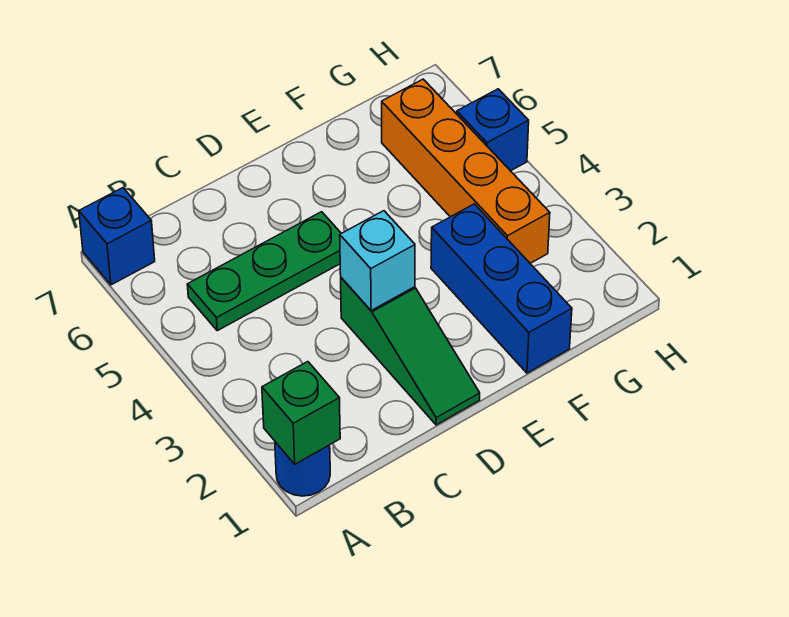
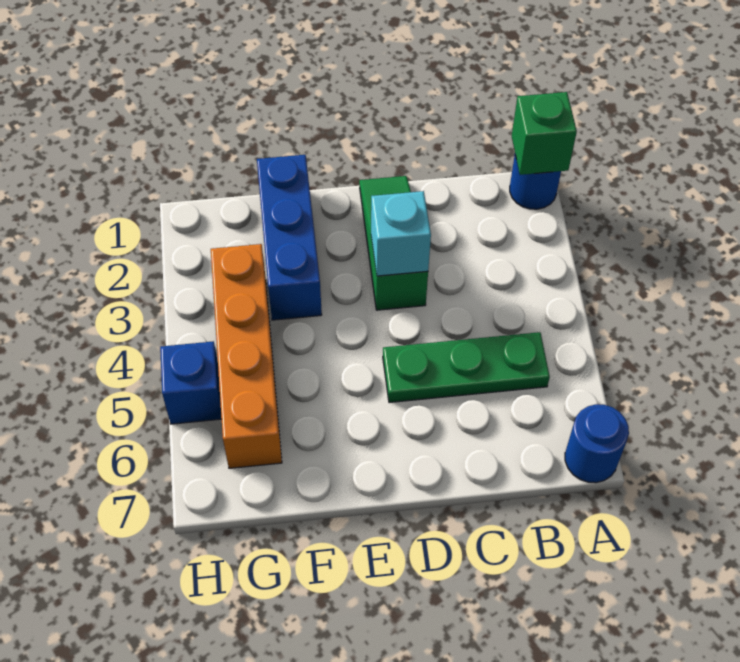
blue brick A7 level 1 -> blue round brick A7 level 1

